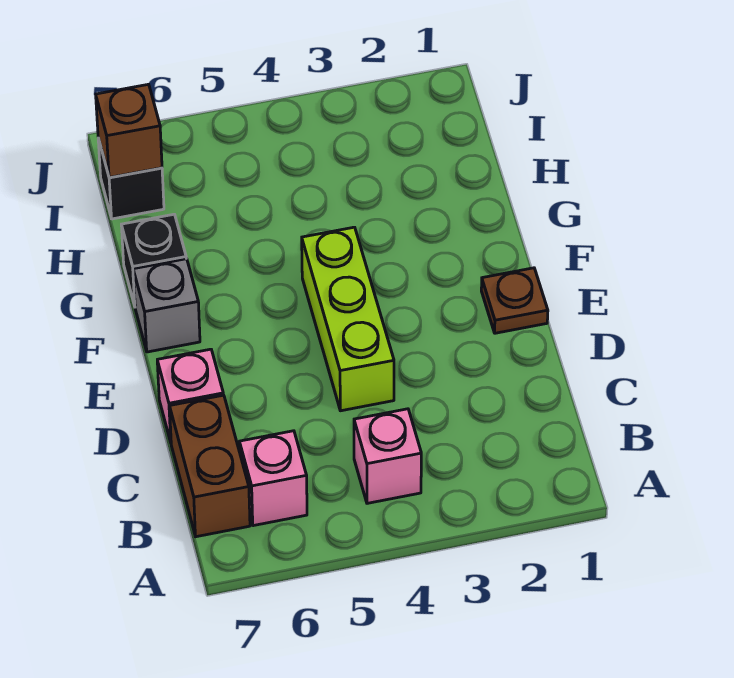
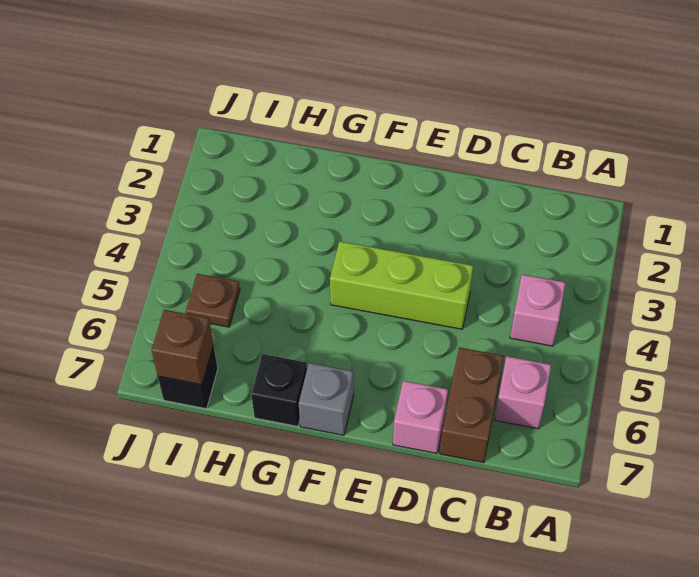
brown brick B7:C7 level 1 -> brown brick C6:C7 level 1
brown plate E1 level 1 -> brown plate I5 level 1

